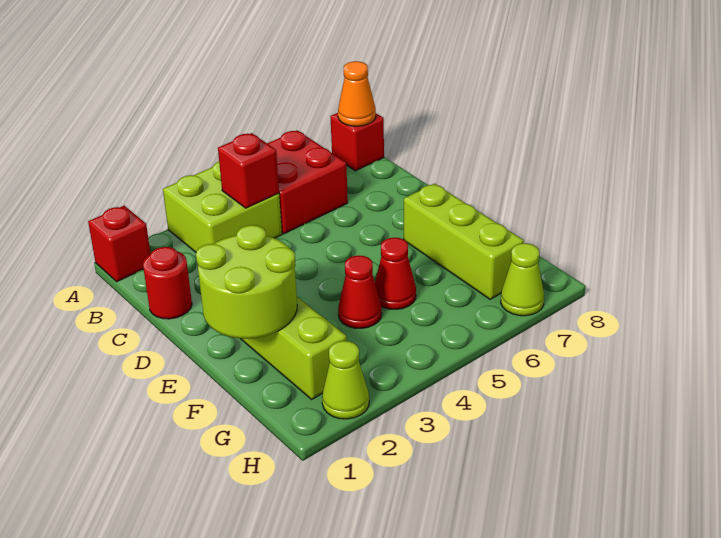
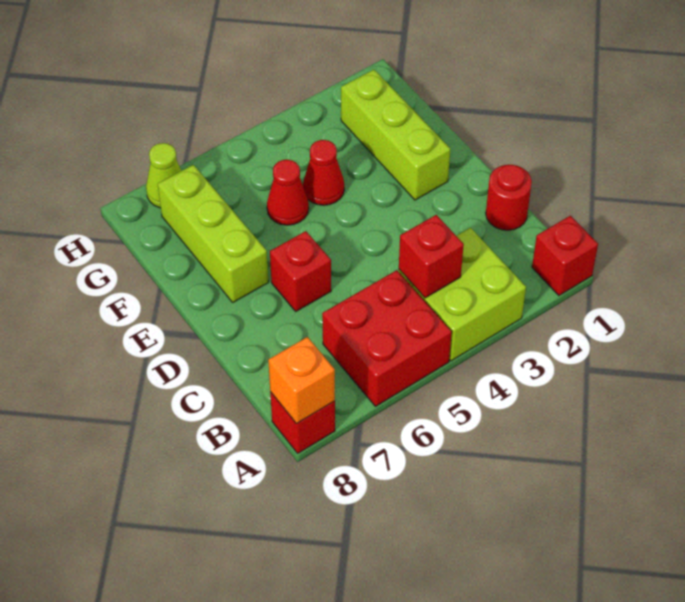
orange cone A8 level 2 -> orange brick A8 level 2
none -> red brick D6 level 1
lime round brick E1:F2 level 2 -> none
lime cone H2 level 1 -> none

